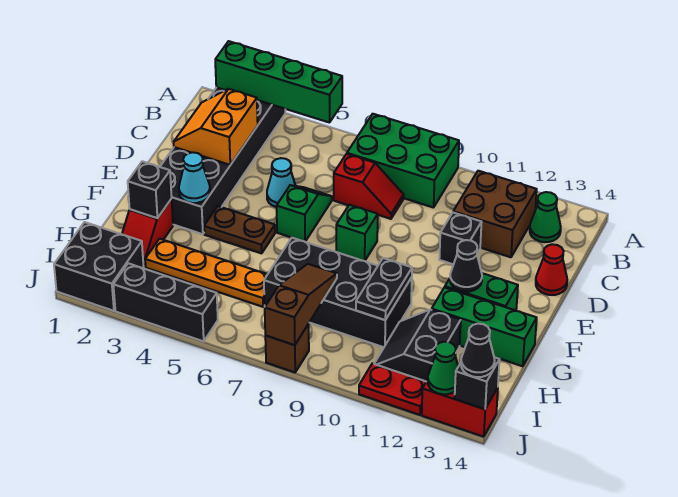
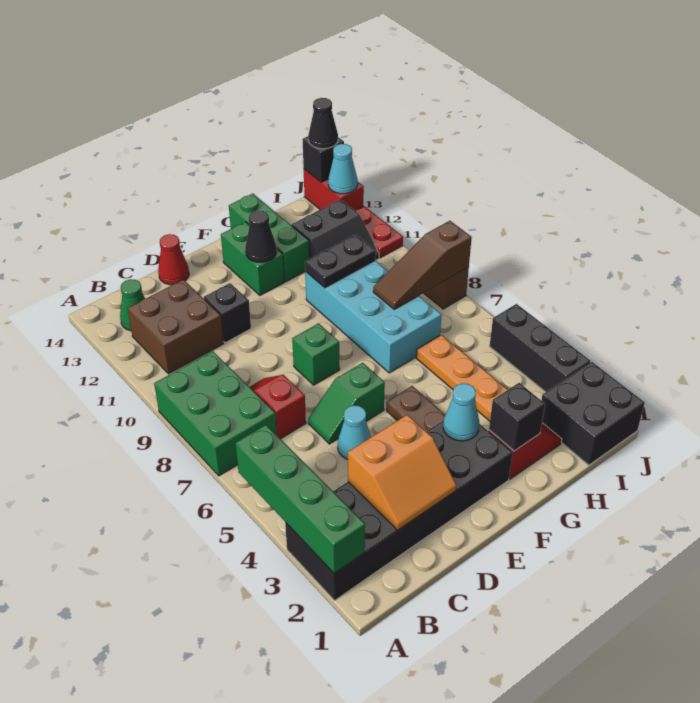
black brick G7:H10 level 1 -> cyan brick G7:H10 level 1
green cone J13 level 2 -> cyan cone J13 level 2

